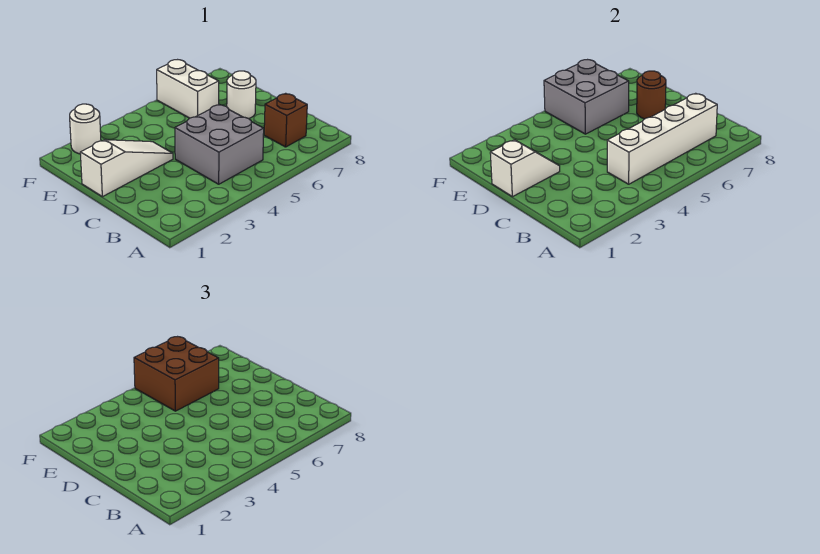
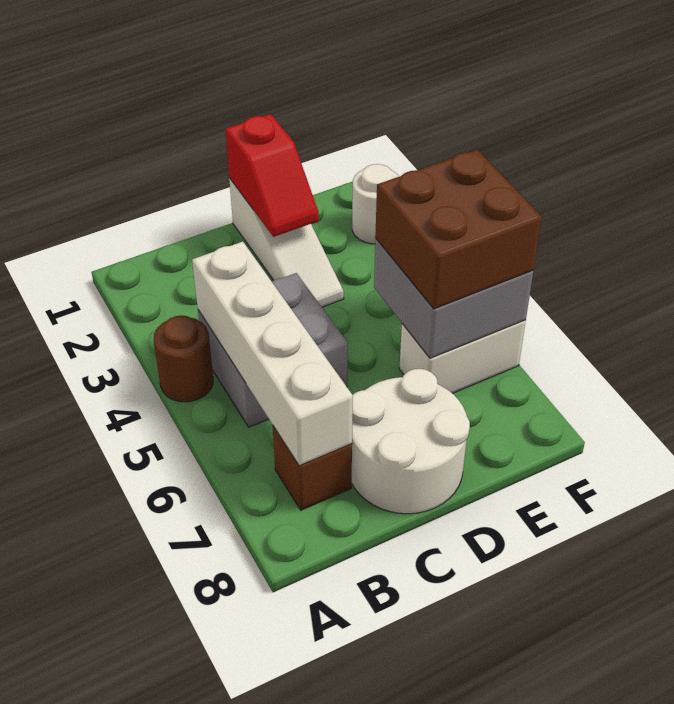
white slope D1:D2 level 2 top 1 -> red slope D1:D2 level 2 top 1
white round brick D7 level 1 -> white round brick C7:D8 level 1
brown round brick D7 level 2 -> brown round brick A4 level 1

